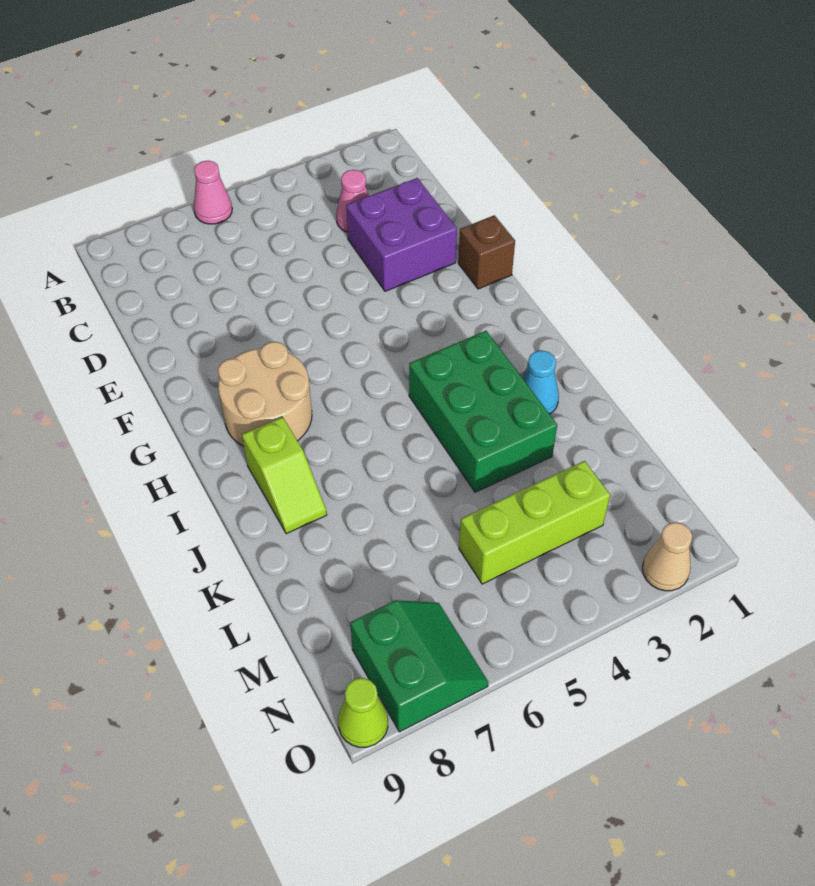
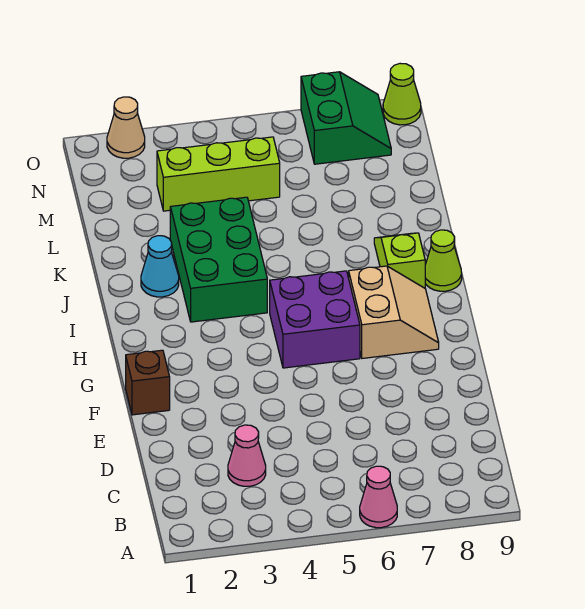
purple brick D2:E3 level 1 -> purple brick G5:H6 level 1
tan round brick G7:H8 level 1 -> tan slope G7:H8 level 1 top 7
none -> lime cone I9 level 1
green slope N7:O8 level 1 top 8 -> green slope N7:O8 level 1 top 7

